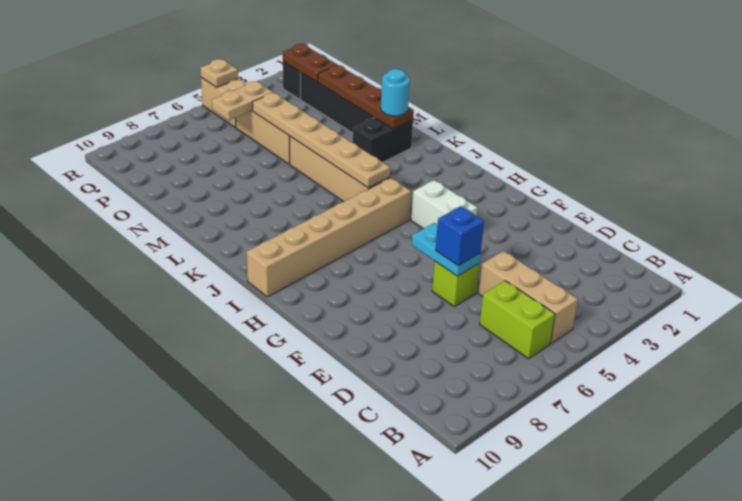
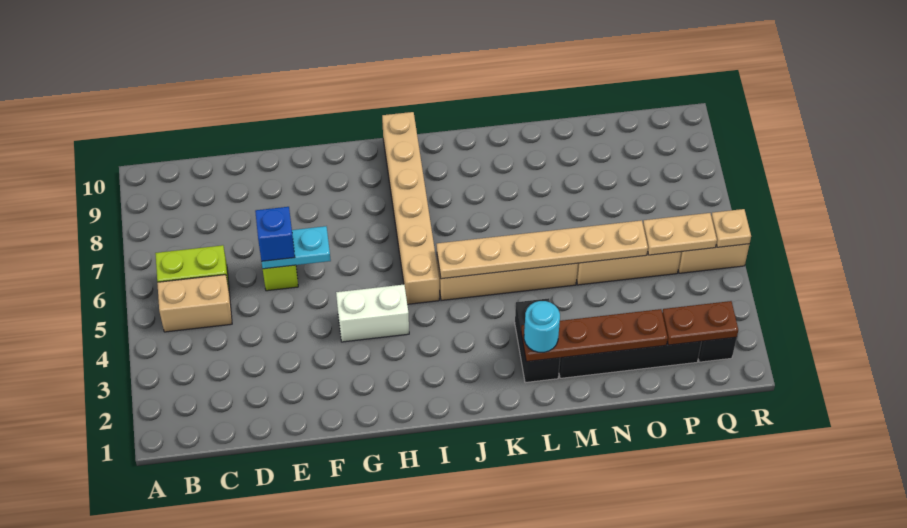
tan brick B5:D5 level 1 -> tan brick B5:C5 level 1
tan plate P5:P6 level 2 -> tan plate P5:Q5 level 2

